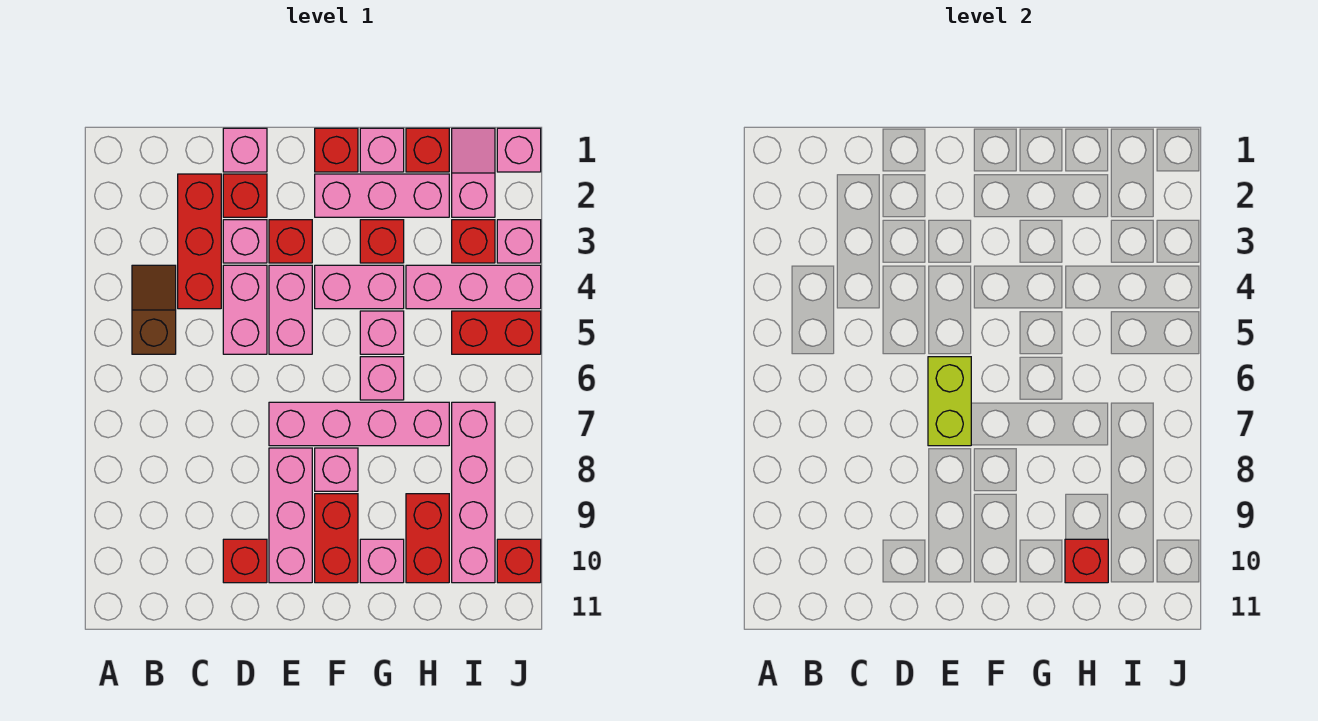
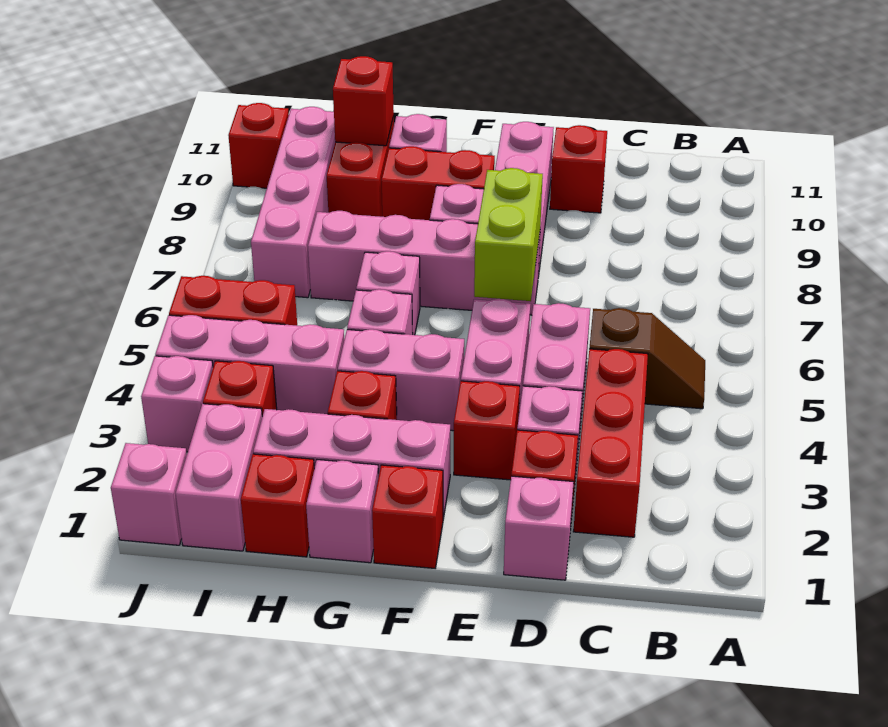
brown slope B4:B5 level 1 top 5 -> brown slope B5:C5 level 1 top C
red brick F9:F10 level 1 -> red brick F9:G9 level 1
pink slope I1:I2 level 1 top 2 -> pink brick I1:I2 level 1

